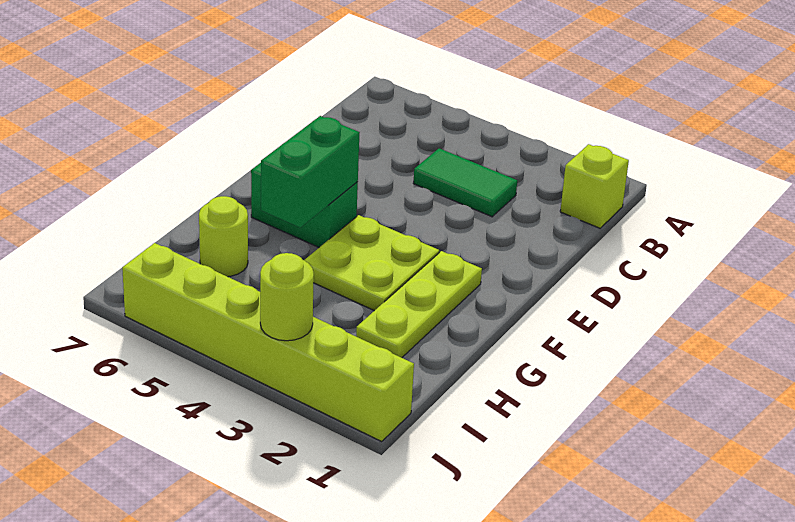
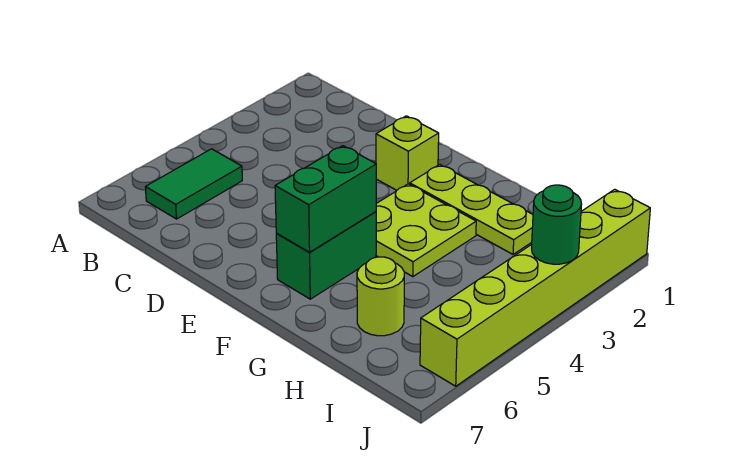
lime brick B1 level 1 -> lime brick E2 level 1
green tile C3:C4 level 1 -> green tile B5:B6 level 1
green brick F5:G5 level 2 -> green brick F5:F6 level 2
lime round brick J3 level 2 -> green round brick J3 level 2

